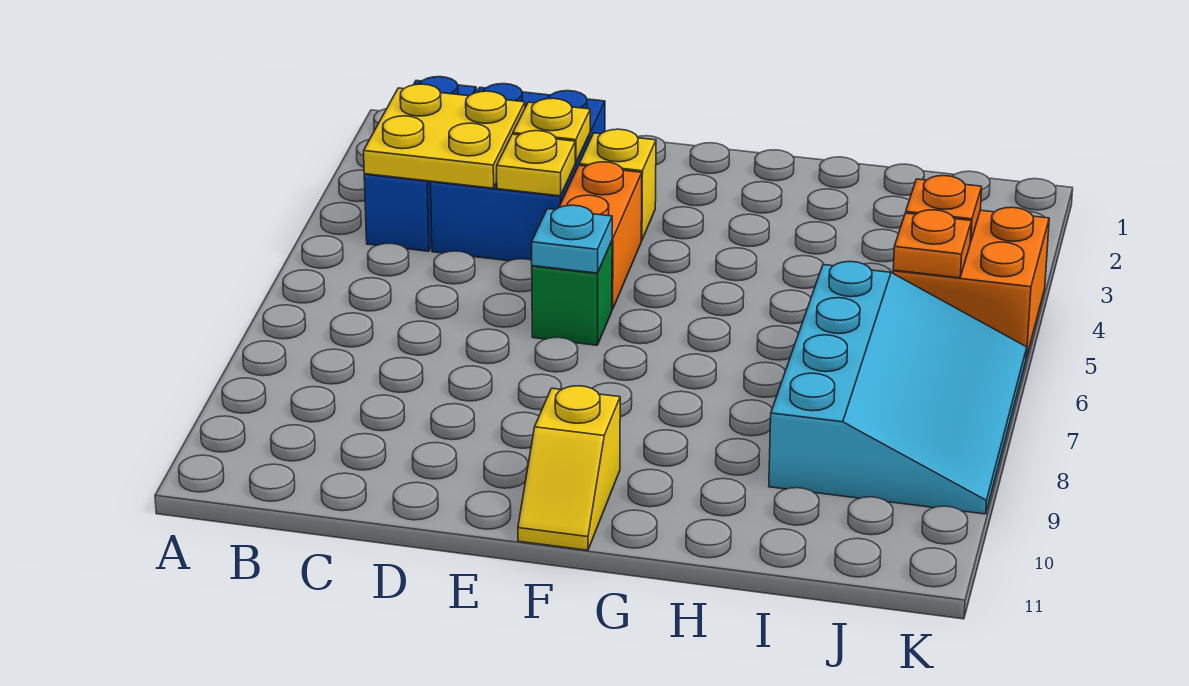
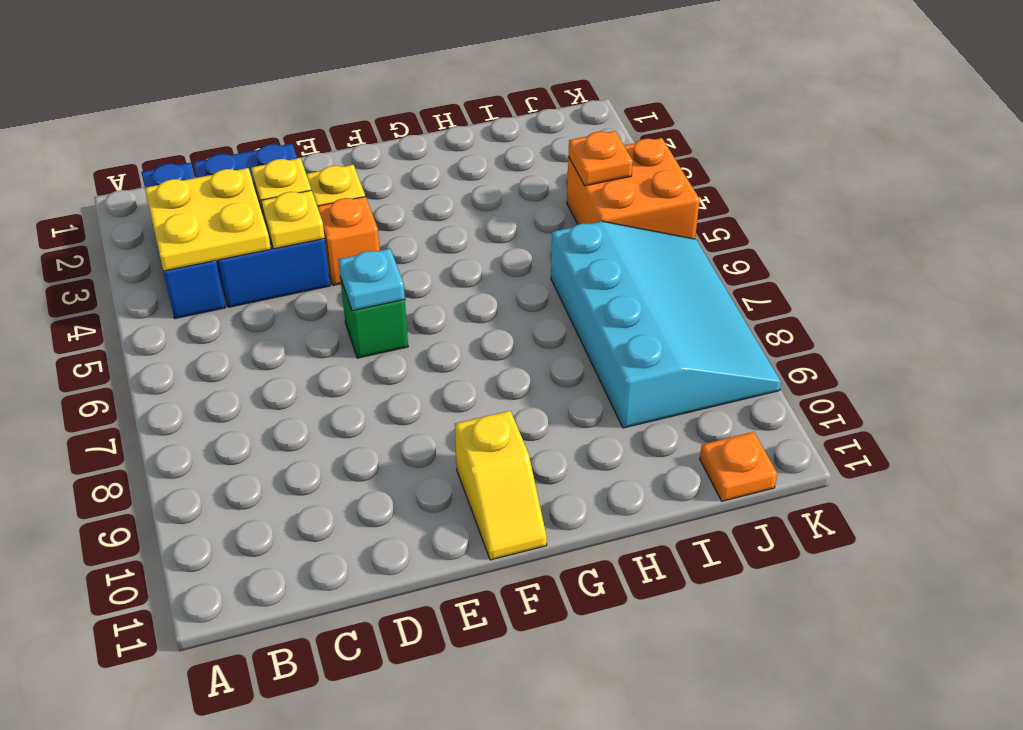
orange brick E4:E5 level 1 -> orange brick E4 level 1
orange plate J5 level 2 -> orange plate J11 level 1

